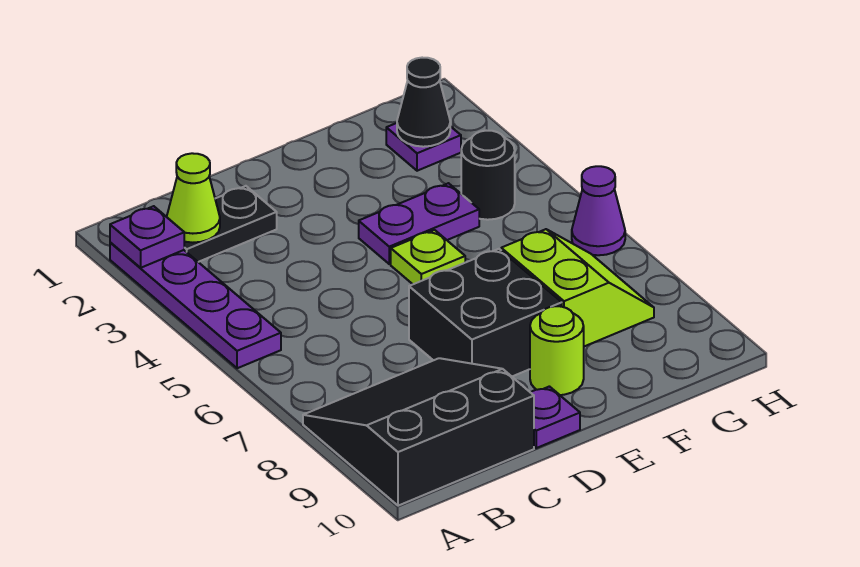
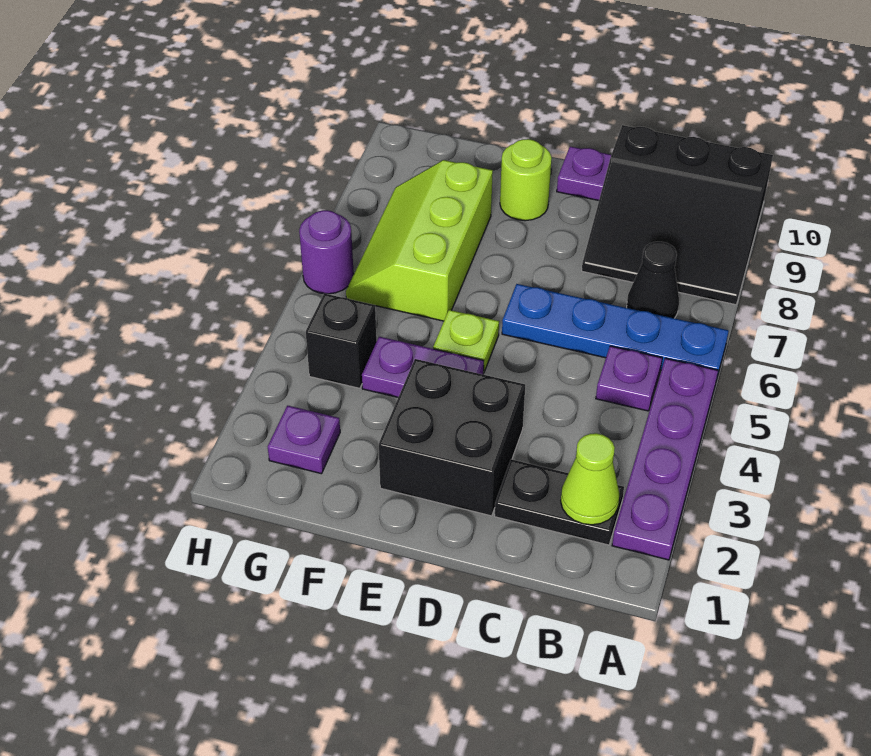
purple plate A2 level 2 -> purple plate B5 level 1
none -> blue plate A6:D6 level 1
black brick D7:E8 level 1 -> black brick D2:E3 level 1
lime slope F7:G8 level 1 top F -> lime slope F6:G8 level 1 top F
black cone G2 level 2 -> black cone B7 level 1
black round brick G4 level 1 -> black brick G4 level 1
purple cone H6 level 1 -> purple round brick H6 level 1

